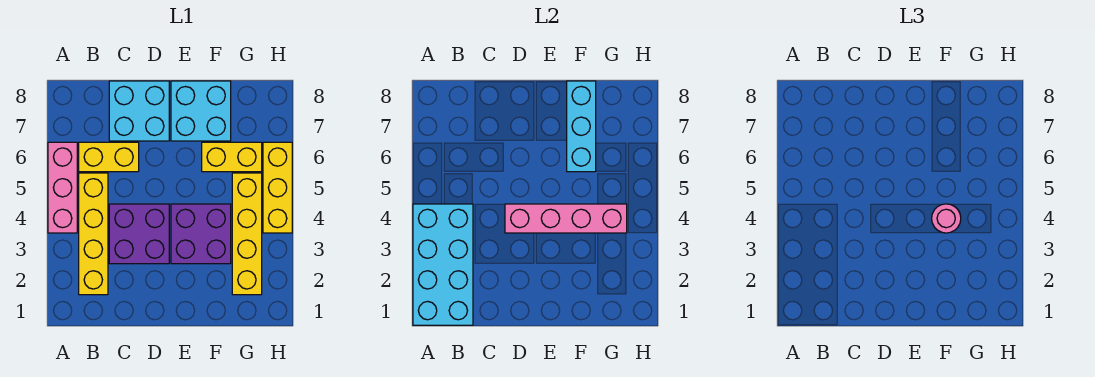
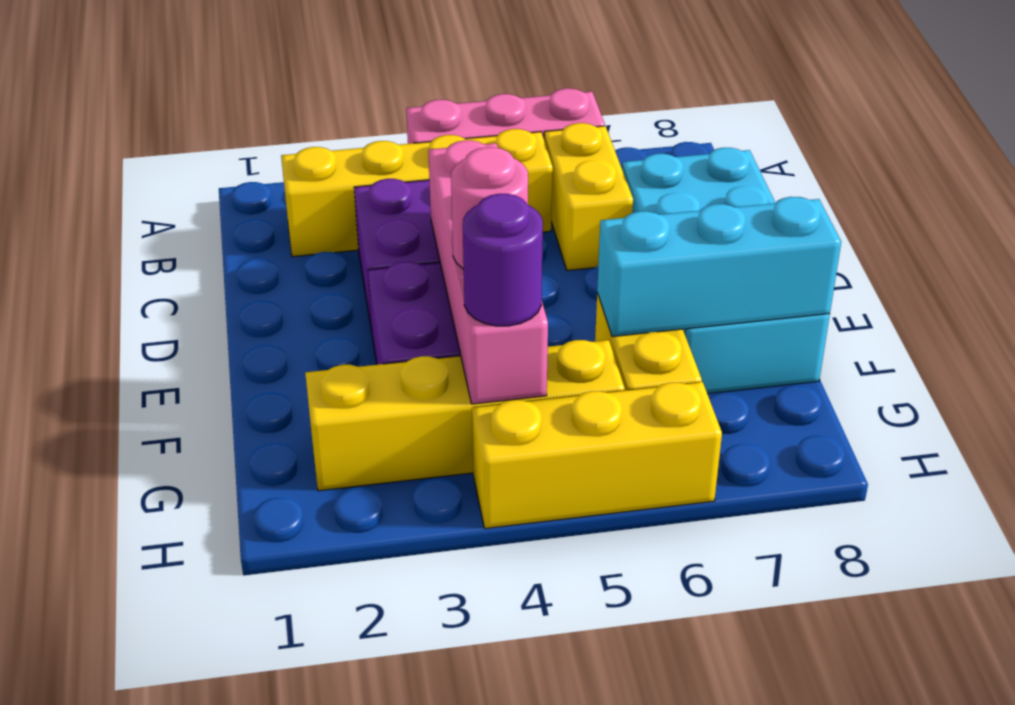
cyan brick A1:B4 level 2 -> none
none -> purple round brick G4 level 3

